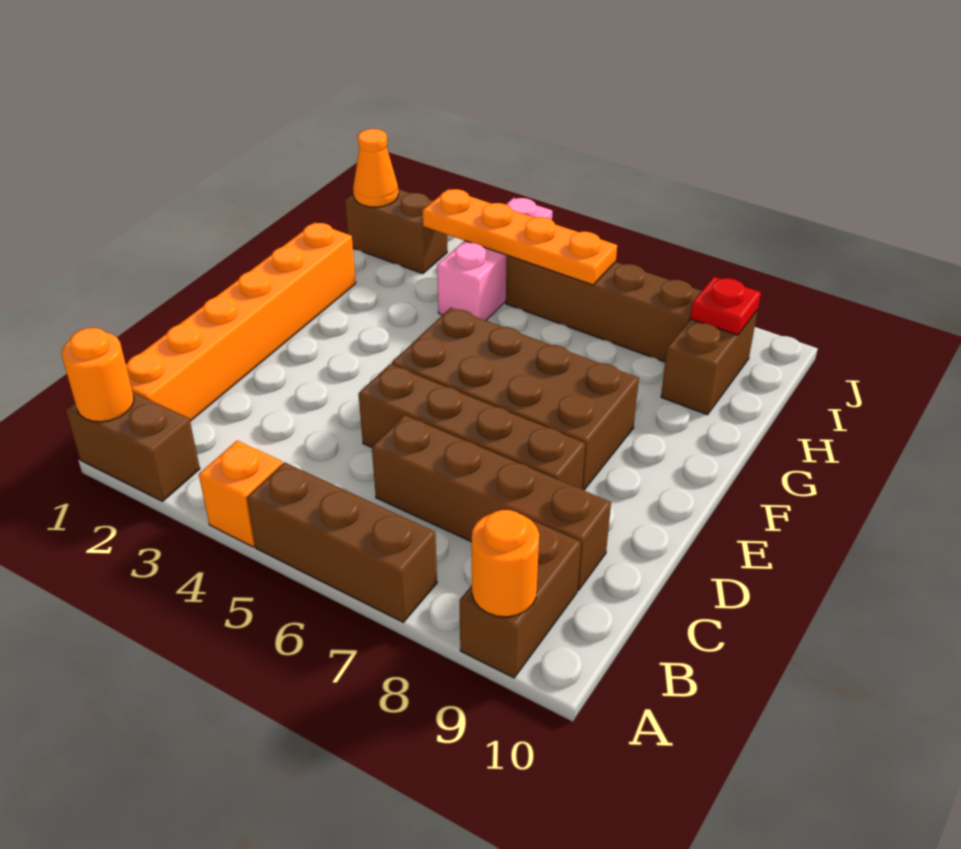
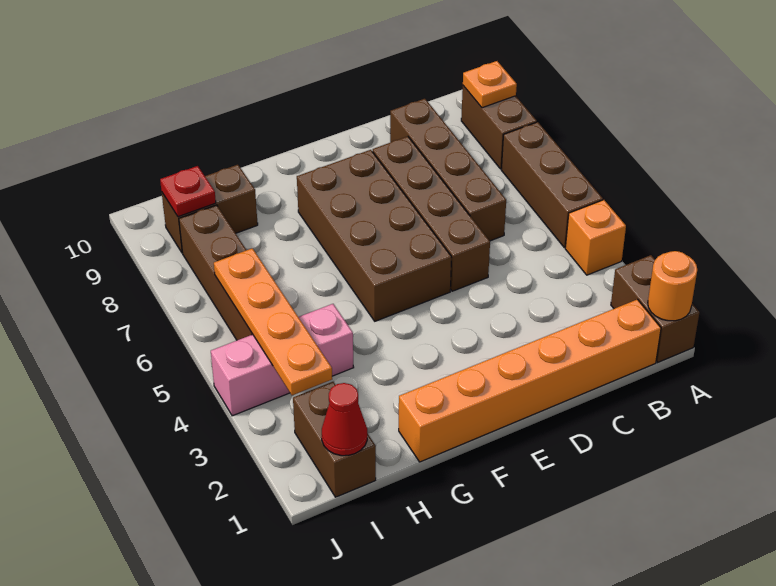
brown brick A9:B9 level 1 -> brown brick A8:A9 level 1
orange round brick A9 level 2 -> orange plate A9 level 2
orange cone I1 level 2 -> red cone I1 level 2

